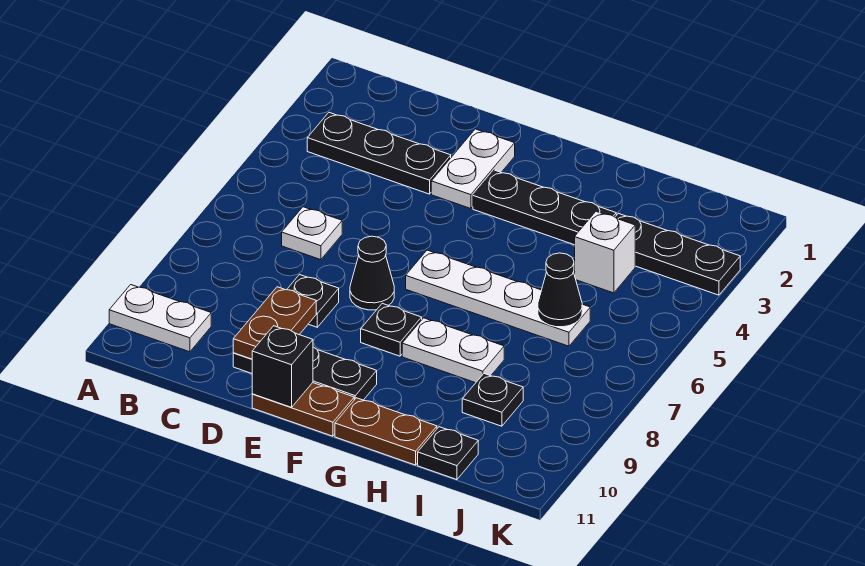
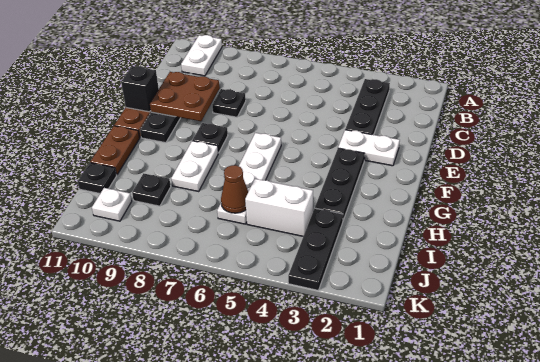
white plate C6 level 1 -> white plate J10 level 1
brown plate D9:D10 level 2 -> brown plate D9:E10 level 2
black cone E7 level 1 -> none
white brick I4 level 1 -> white brick I4:I5 level 1
black cone I6 level 2 -> brown cone I6 level 2

